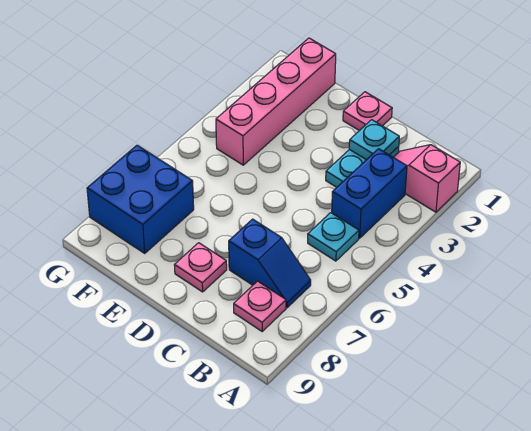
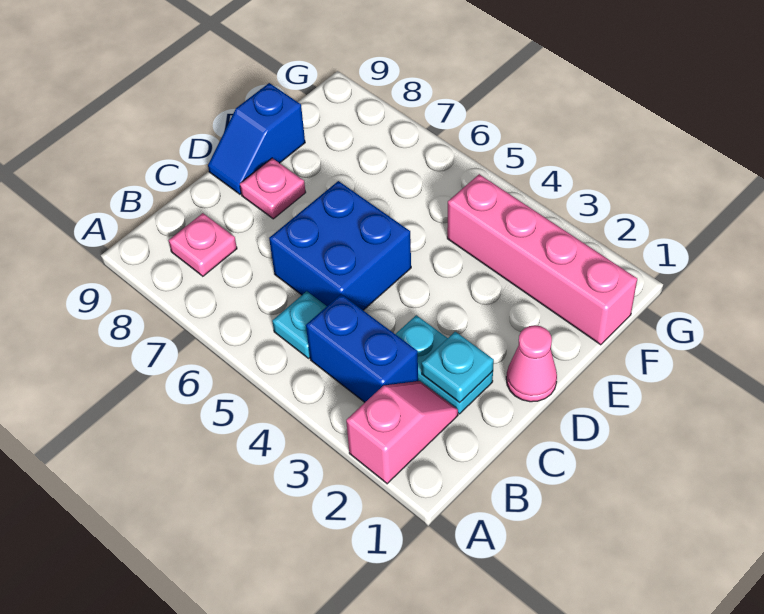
blue slope B7:C7 level 1 top C -> blue slope D9:E9 level 1 top E
pink plate D1 level 1 -> pink cone D1 level 1
blue brick F7:G8 level 1 -> blue brick C5:D6 level 1

